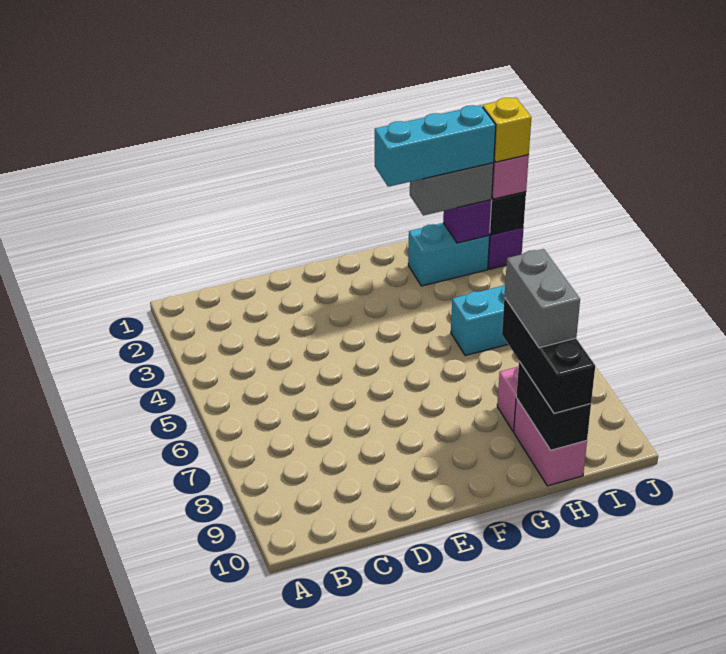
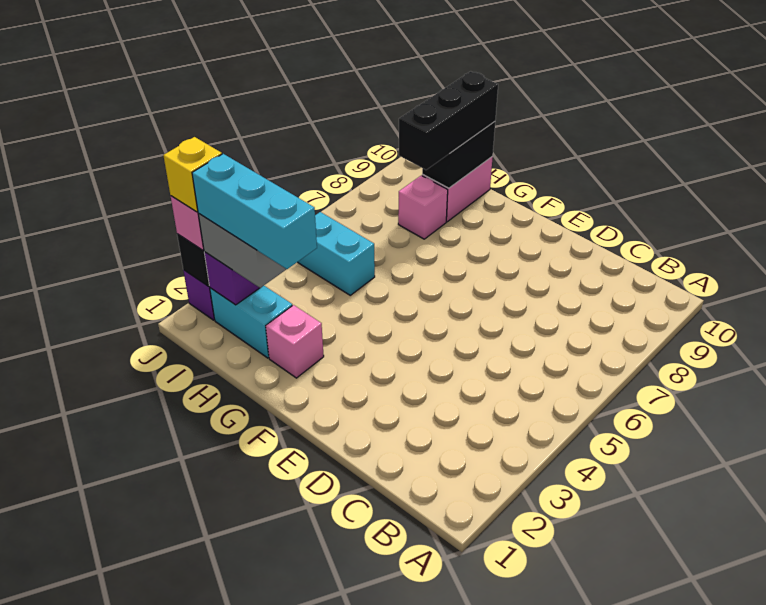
none -> pink brick G2 level 1
grey brick H8:H9 level 4 -> none

